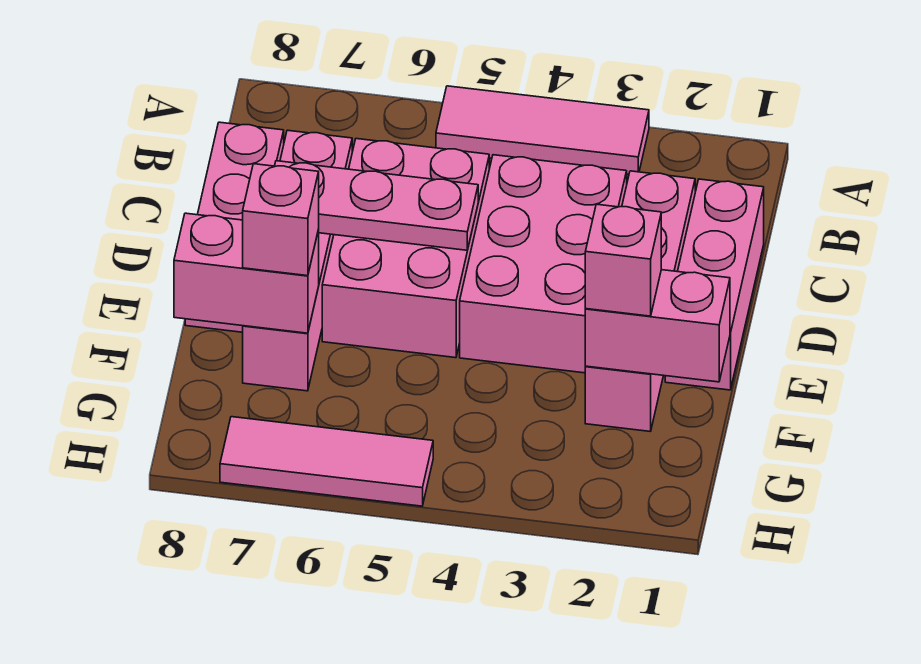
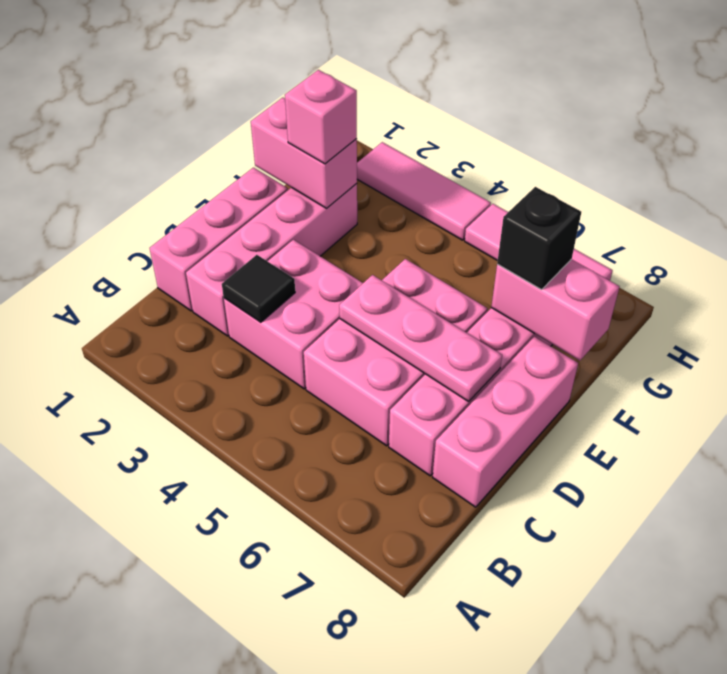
pink tile A3:A5 level 1 -> pink tile H2:H4 level 1
pink brick C3:E4 level 1 -> pink brick C3:D4 level 1
none -> black tile C3 level 2
pink brick F7 level 3 -> black brick F7 level 3

